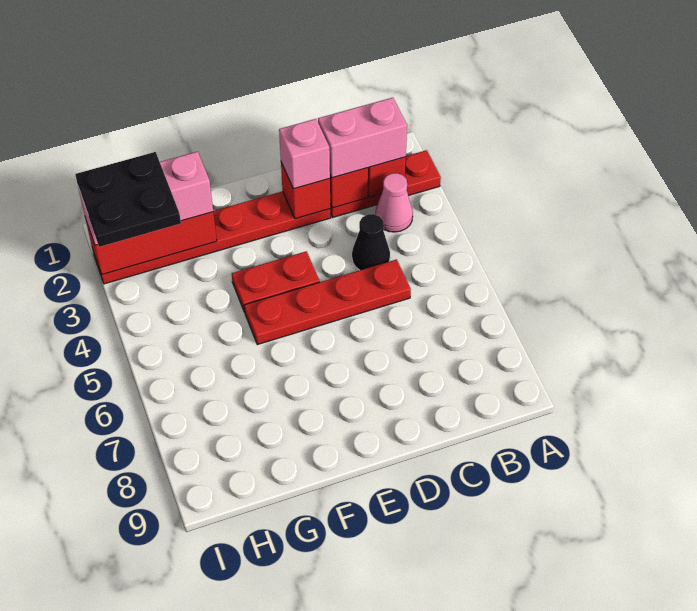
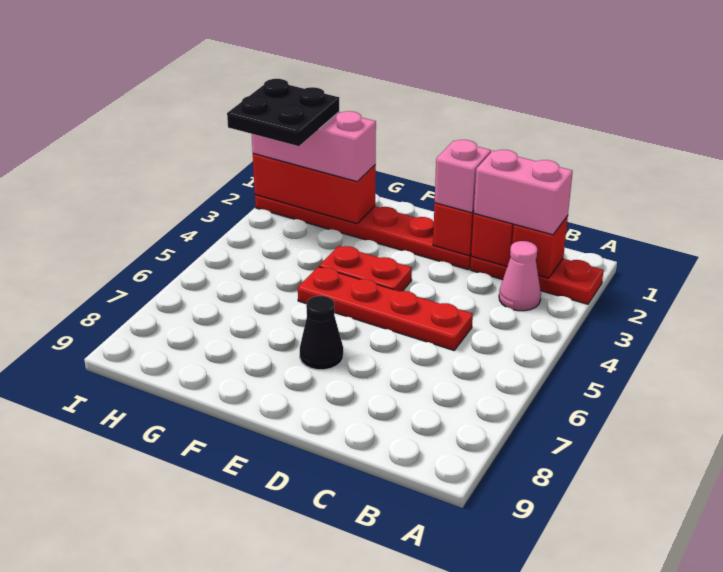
black cone C4 level 1 -> black cone E7 level 1

